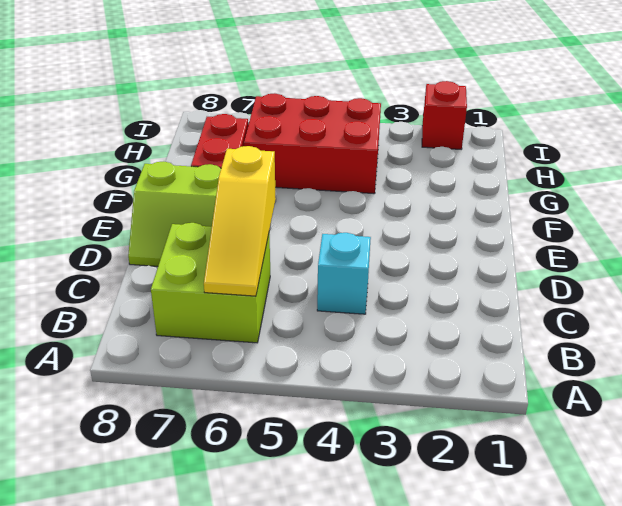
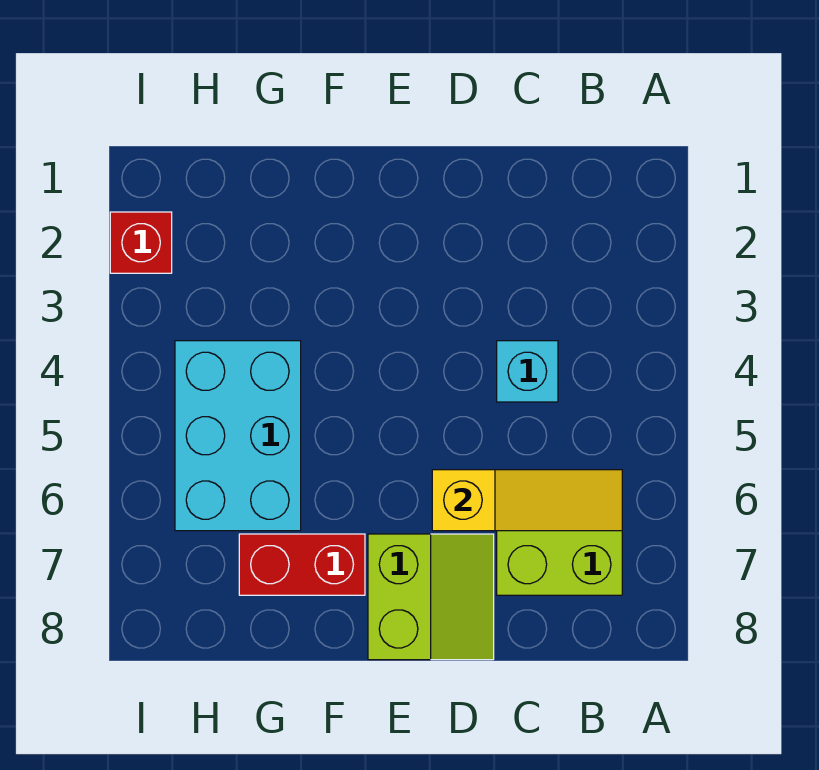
red brick G4:H6 level 1 -> cyan brick G4:H6 level 1

